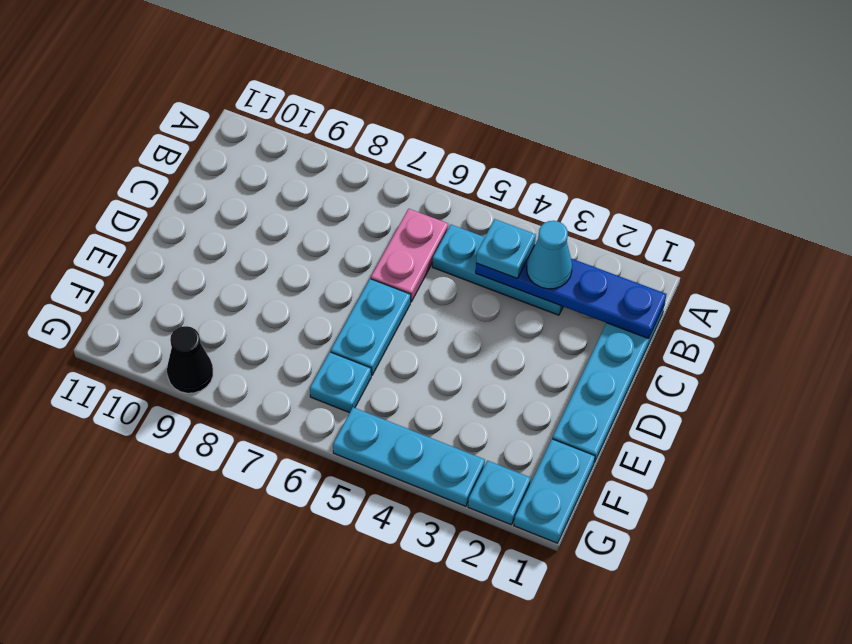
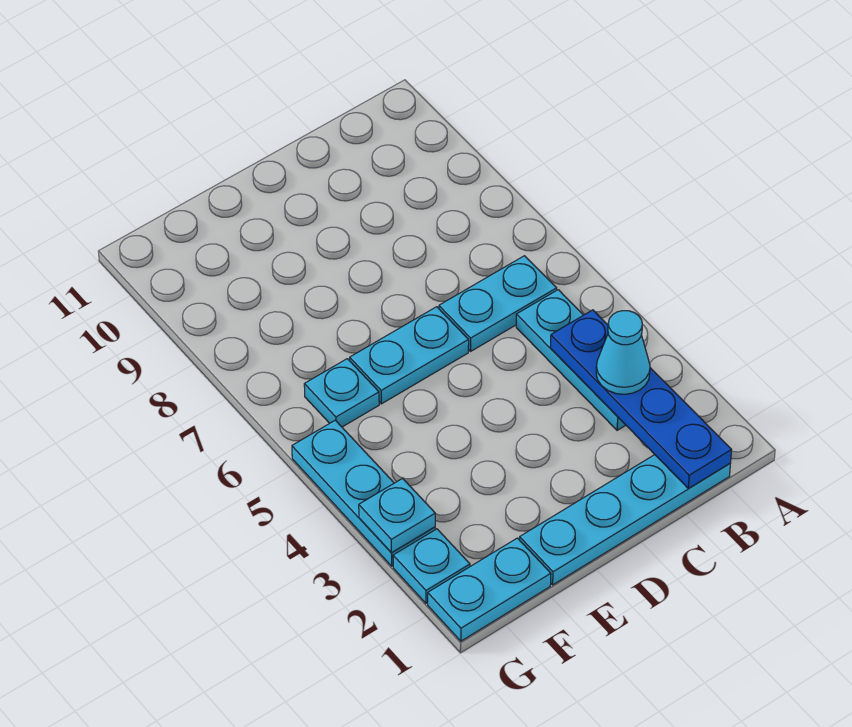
cyan plate B4 level 3 -> cyan plate G3 level 2
pink plate B6:C6 level 1 -> cyan plate B6:C6 level 1
black cone G9 level 1 -> none

